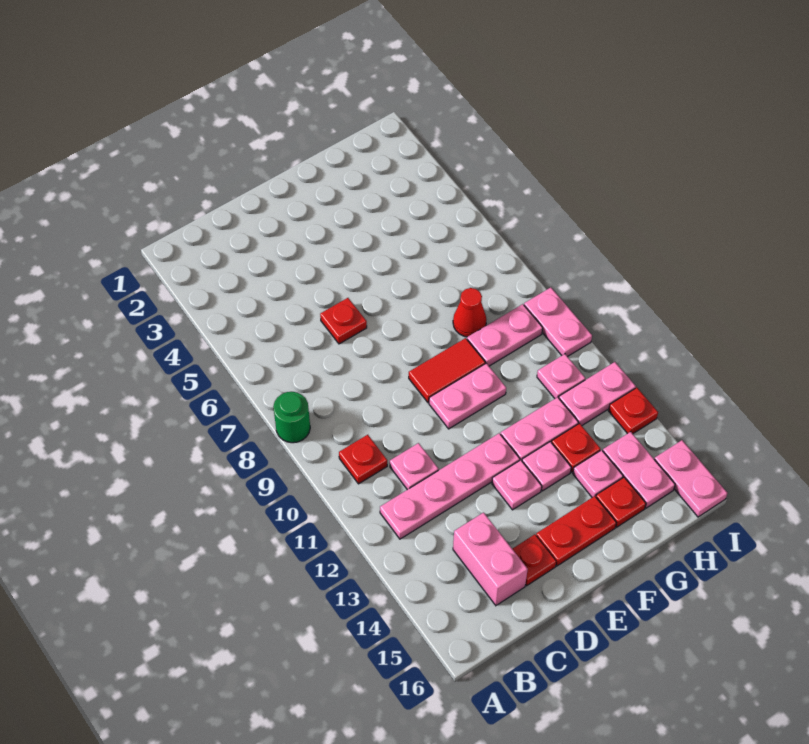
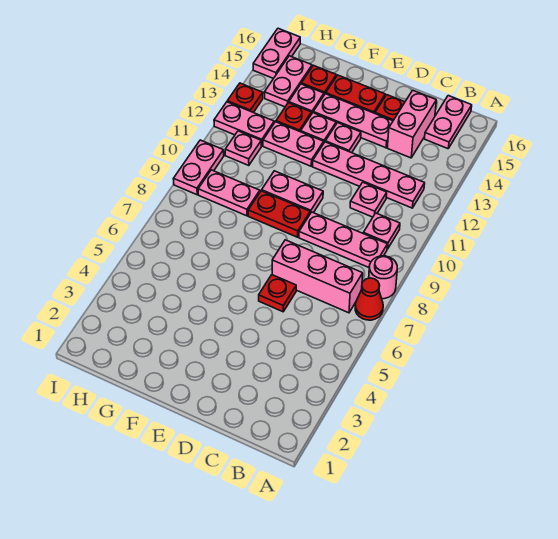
green round brick A8 level 1 -> pink round brick A8 level 1
none -> pink brick B7:D7 level 1
none -> pink plate B9:D9 level 1
red plate B10 level 1 -> pink plate B10 level 1
none -> pink plate B15:B16 level 1
none -> pink plate D14:F14 level 1
red tile E9:F9 level 1 -> red plate E9:F9 level 1
red cone G8 level 1 -> red cone A7 level 1

